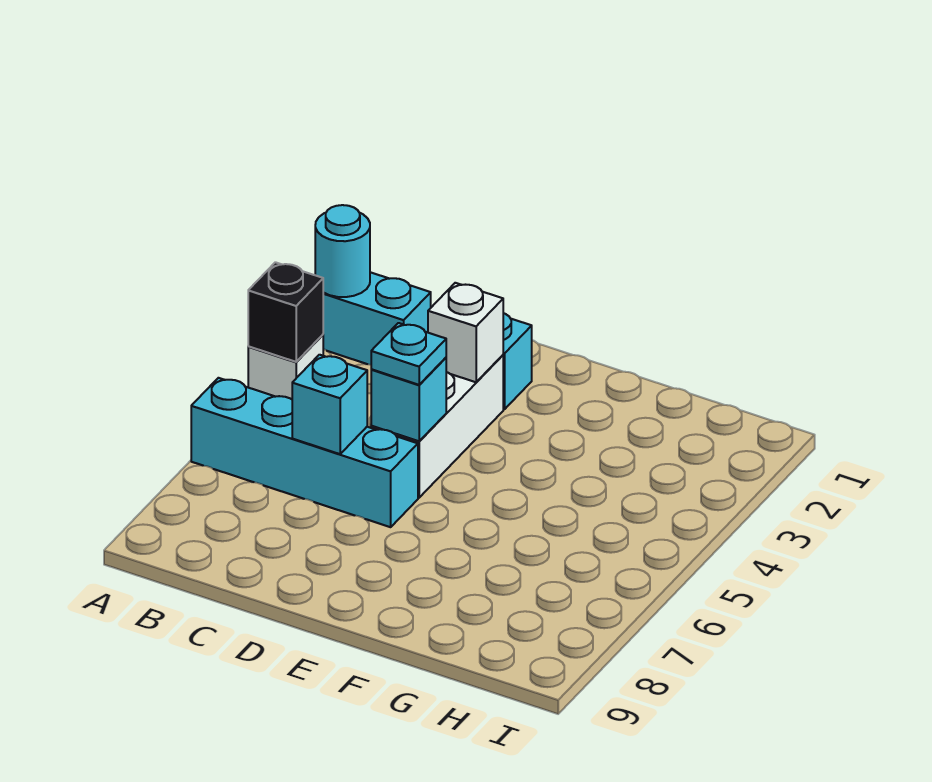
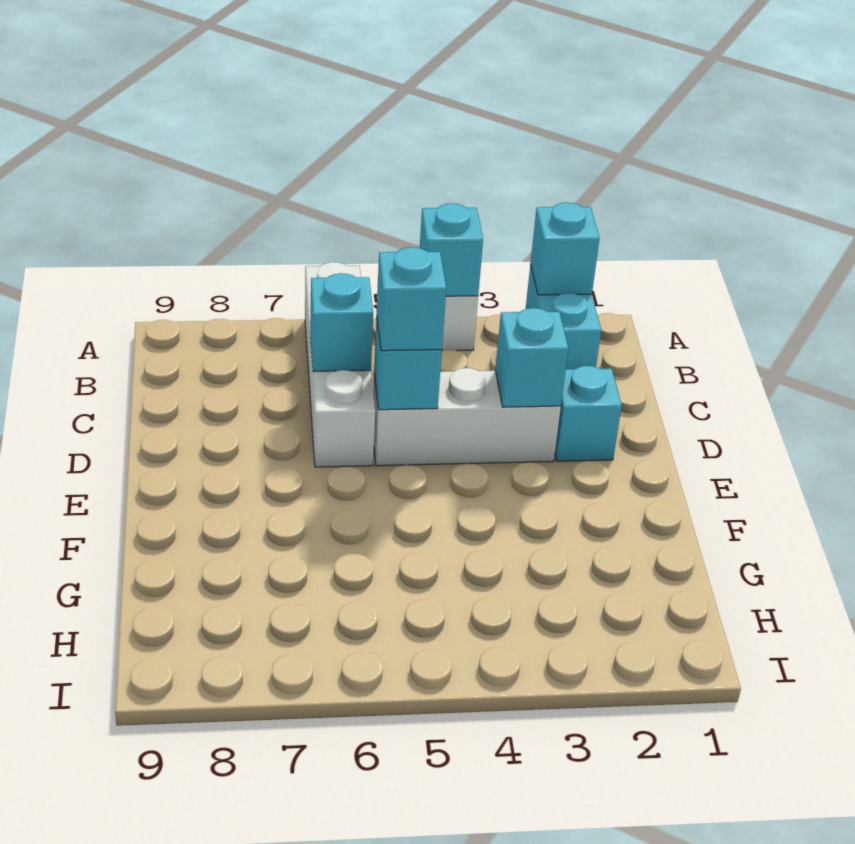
cyan round brick A2 level 2 -> cyan brick A2 level 2
black brick A4 level 2 -> cyan brick A4 level 2
cyan brick A6:D6 level 1 -> white brick A6:D6 level 1
white brick D3 level 2 -> cyan brick D3 level 2
cyan plate D5 level 3 -> cyan brick D5 level 3

